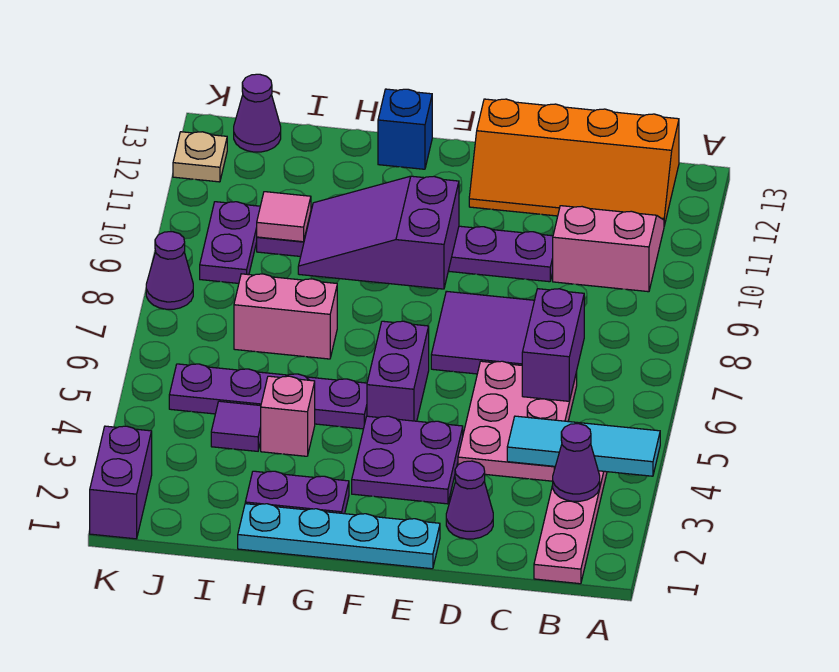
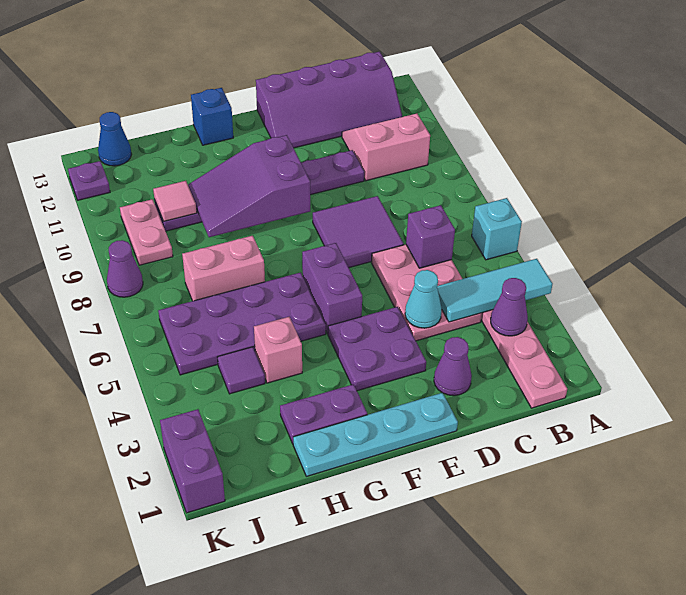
none -> cyan brick A6 level 1
orange slope B12:E13 level 1 top 13 -> purple slope B12:E13 level 1 top 13
purple brick C6:C7 level 2 -> purple brick C6 level 2
none -> cyan cone D4 level 2
purple plate G5:J5 level 1 -> purple plate G5:J6 level 1
purple plate J9:J10 level 1 -> pink plate J9:J10 level 1
purple cone J13 level 1 -> blue cone J13 level 1
tan plate K12 level 1 -> purple plate K12 level 1

